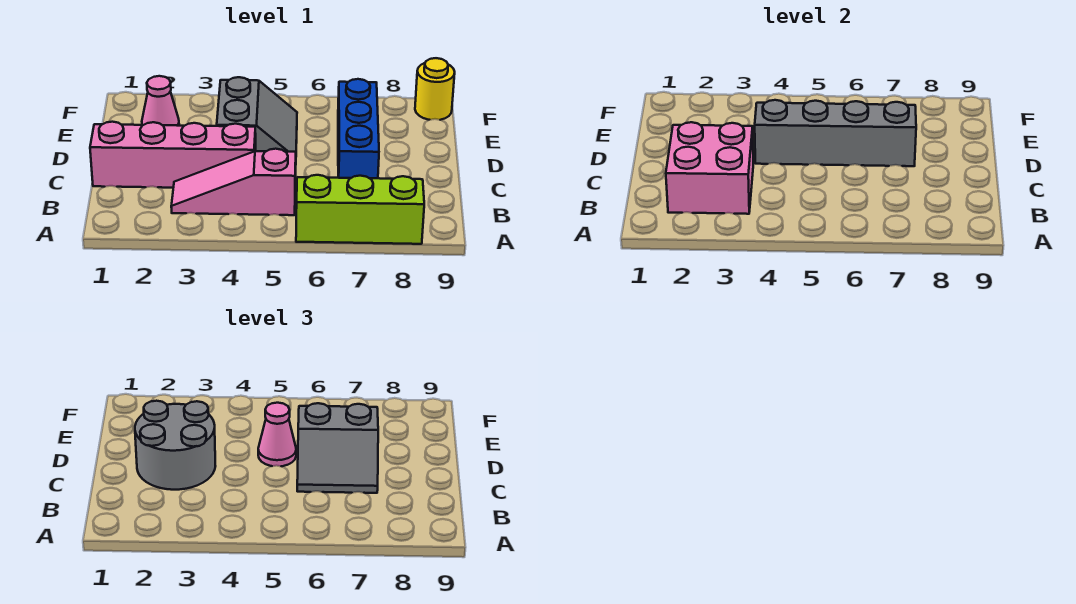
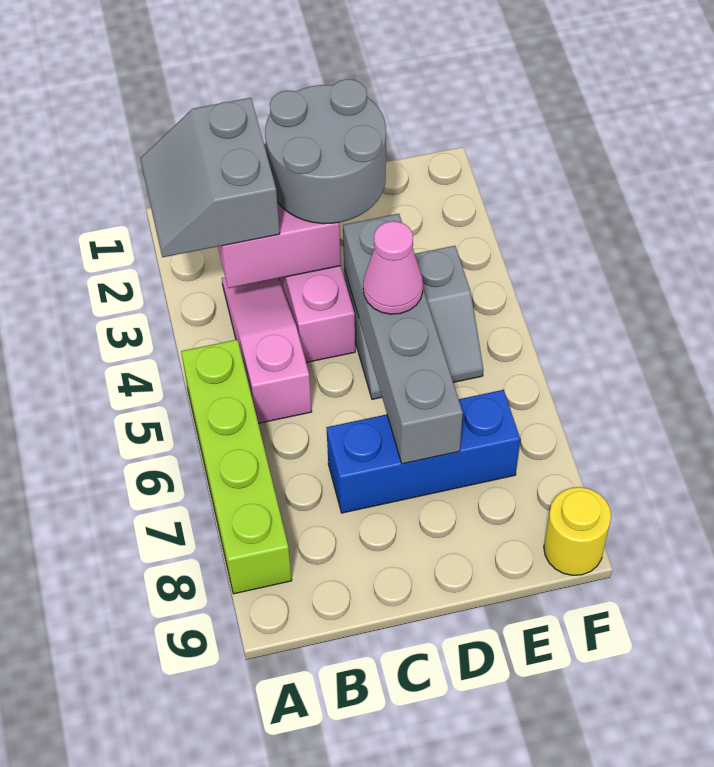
lime brick A6:A8 level 1 -> lime brick A5:A8 level 1
grey slope C6:D7 level 3 top D -> grey slope A2:B3 level 3 top B
pink cone E2 level 1 -> none

